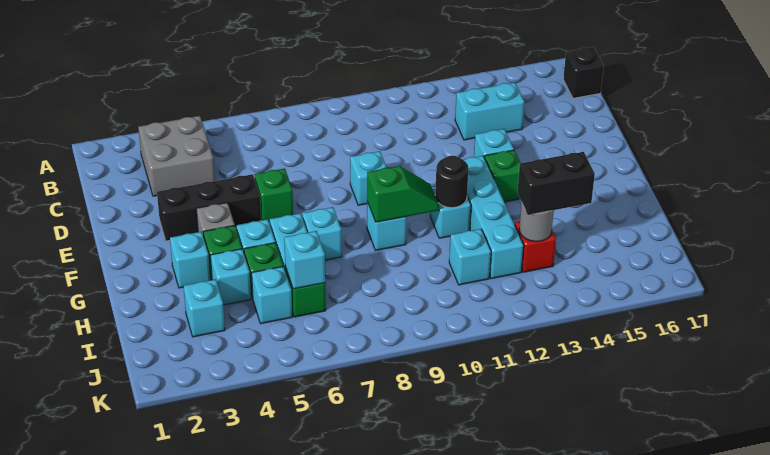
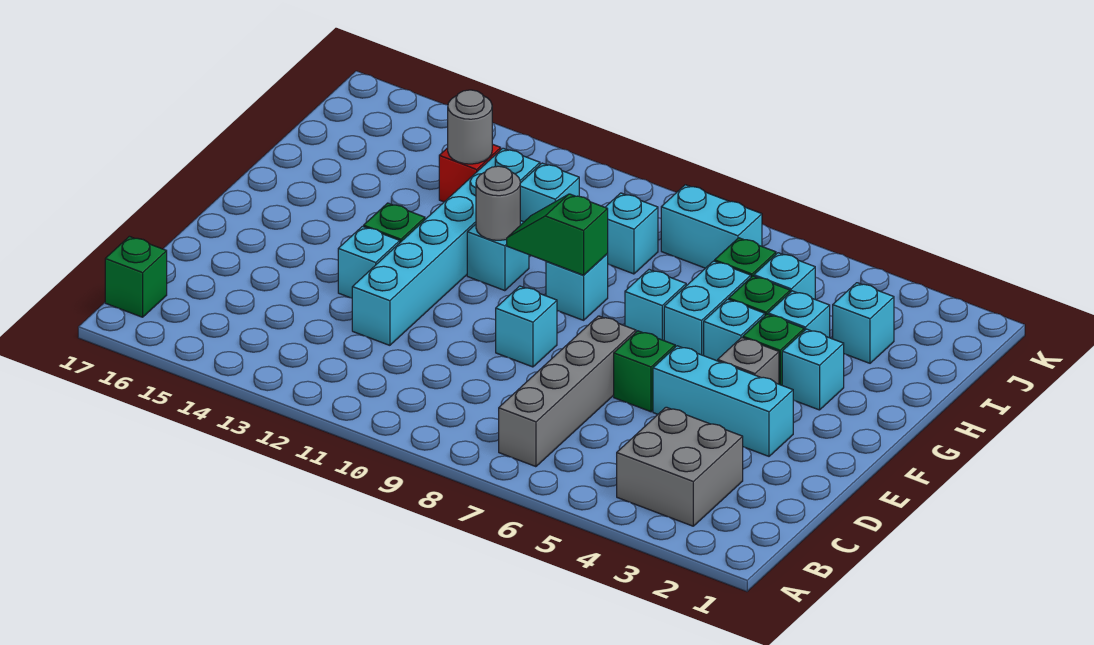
none -> grey brick B7:E7 level 1
black brick B17 level 1 -> green brick B17 level 1
cyan brick C13:C14 level 1 -> cyan brick J7:J8 level 1
black brick E3:E5 level 1 -> cyan brick E3:E5 level 1
cyan brick F12:I12 level 1 -> cyan brick D12:I12 level 1
black round brick G11 level 2 -> grey round brick G11 level 2
cyan brick I6 level 2 -> cyan brick I9 level 1
black brick I13:I14 level 3 -> none

